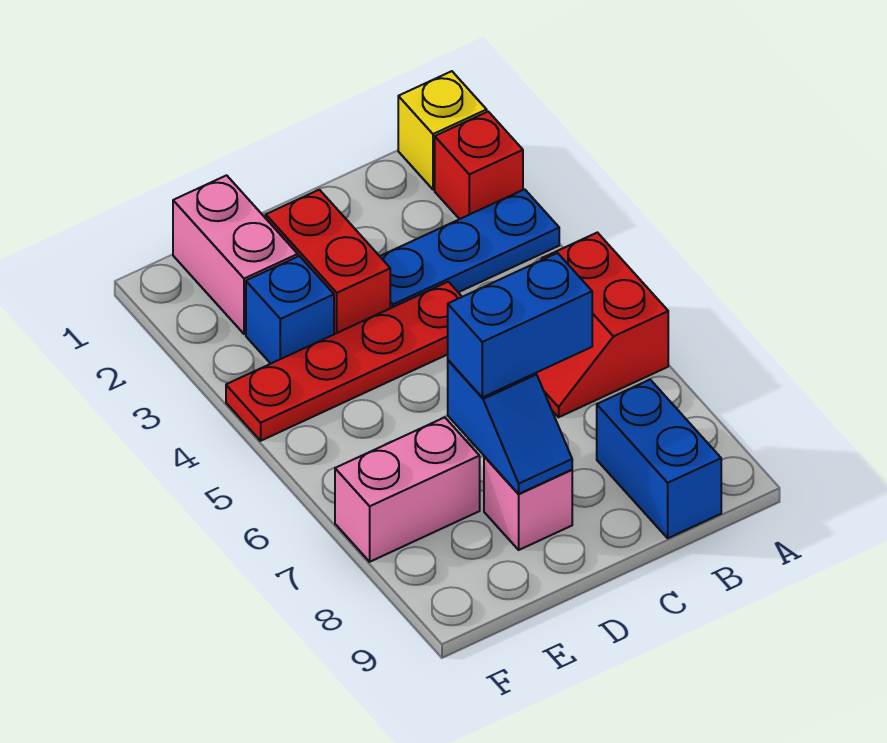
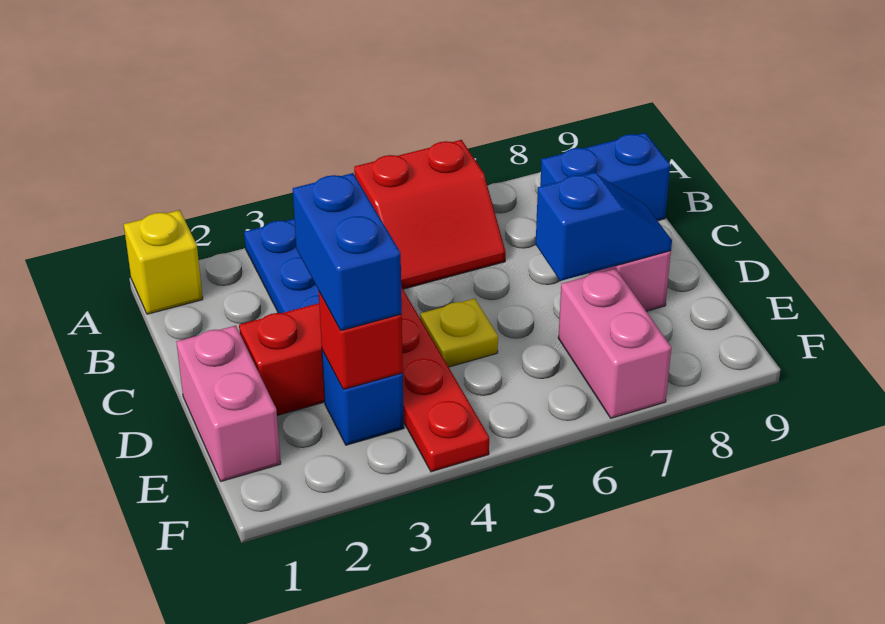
red brick A2 level 1 -> red brick E3 level 2
blue brick C7:D7 level 3 -> blue brick D3:E3 level 3
none -> yellow plate D5 level 1
pink brick E1:E2 level 1 -> pink brick D1:E1 level 1

